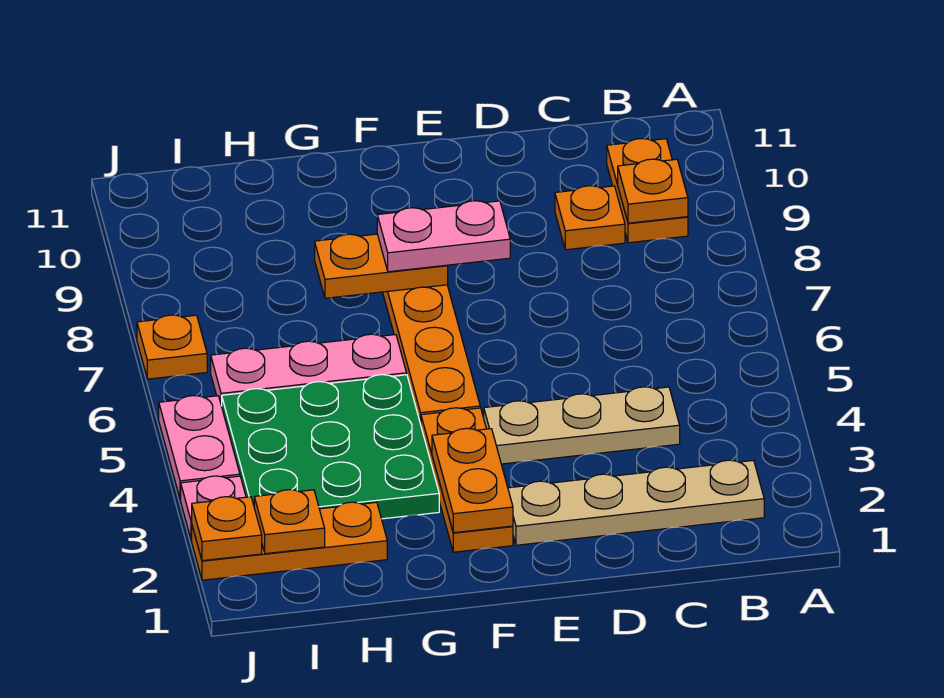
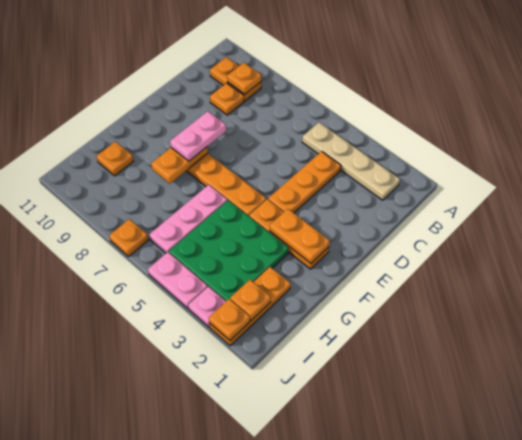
tan plate B2:E2 level 1 -> tan plate B2:B5 level 1
tan plate C4:E4 level 1 -> orange plate C4:E4 level 1
none -> orange plate H10 level 1

